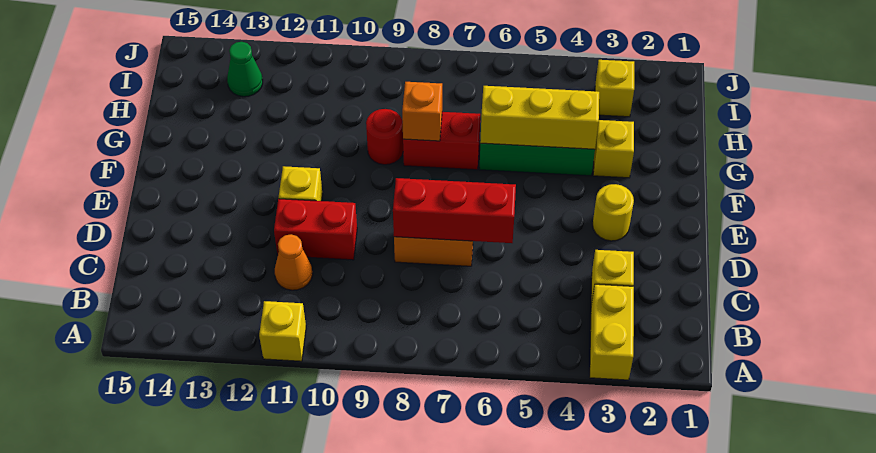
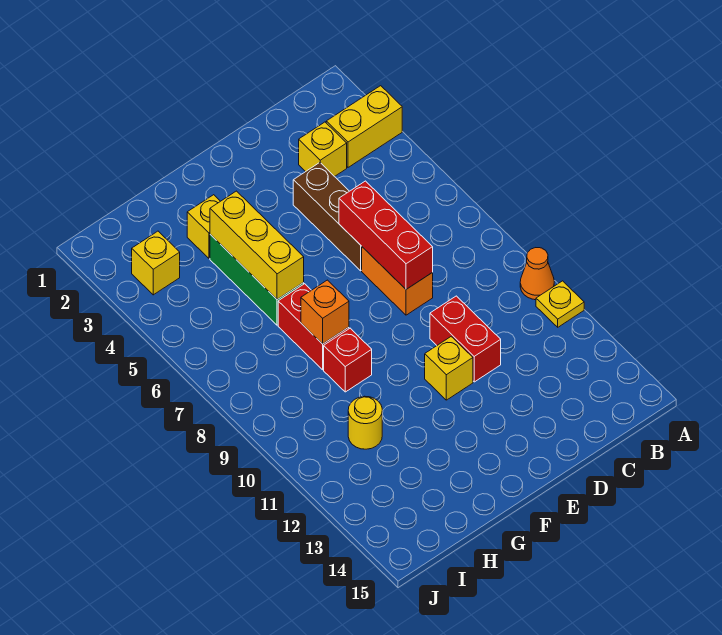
yellow brick A11 level 1 -> yellow plate A11 level 1
orange cone C11 level 1 -> orange cone A10 level 1
none -> brown brick D4:D6 level 1
yellow round brick E3 level 1 -> yellow round brick H11 level 1
red round brick G9 level 1 -> red brick G9 level 1
green cone I13 level 1 -> none

